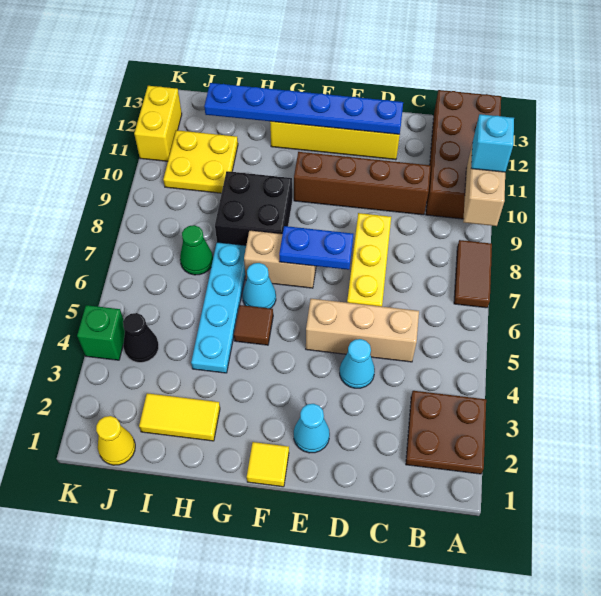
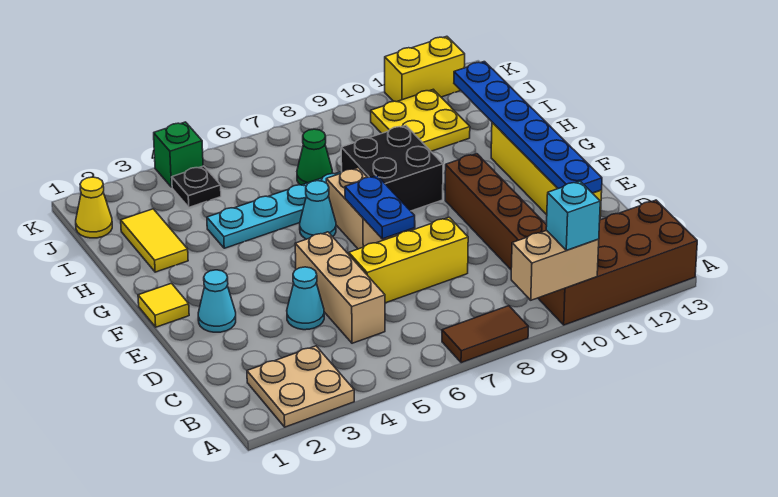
brown plate A2:B3 level 1 -> tan plate A2:B3 level 1
brown tile G5 level 1 -> none
black cone J4 level 1 -> black plate J4 level 1

